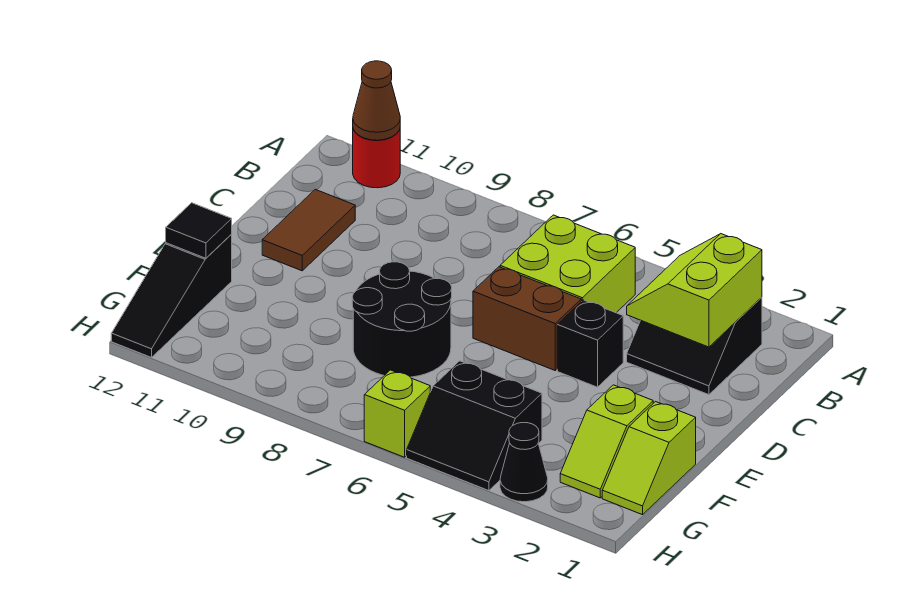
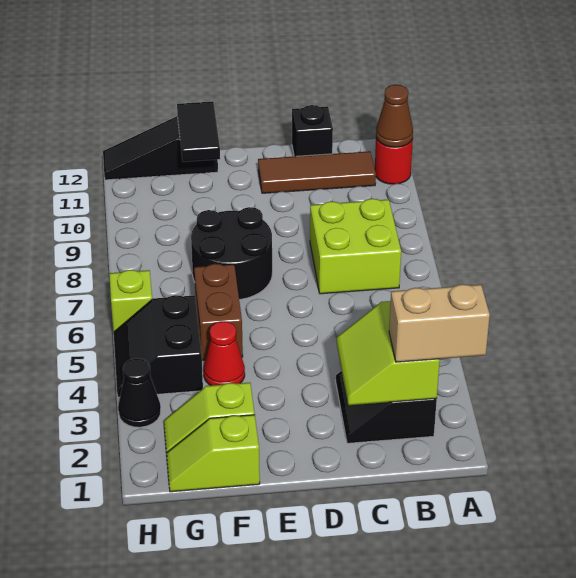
none -> tan brick A2:B2 level 3
lime slope B2:C3 level 2 top 2 -> lime slope B2:C3 level 2 top B
lime brick B5:C6 level 1 -> lime brick B7:C8 level 1
brown tile C11:D11 level 1 -> brown tile B11:D11 level 1
black brick D4 level 1 -> black brick C12 level 1
brown brick D5:D6 level 1 -> brown brick F5:F6 level 1
none -> red cone F4 level 1
black tile F12 level 2 -> black tile F11:F12 level 2

